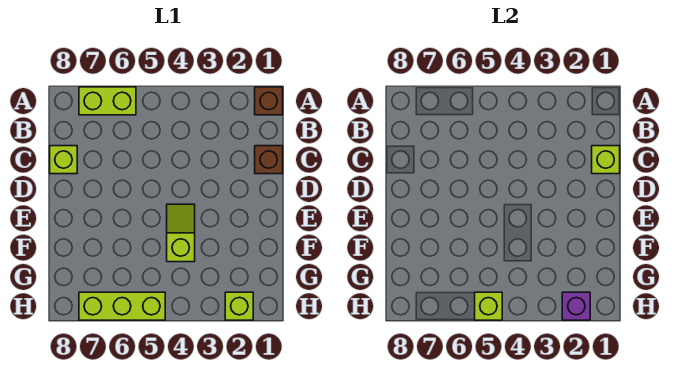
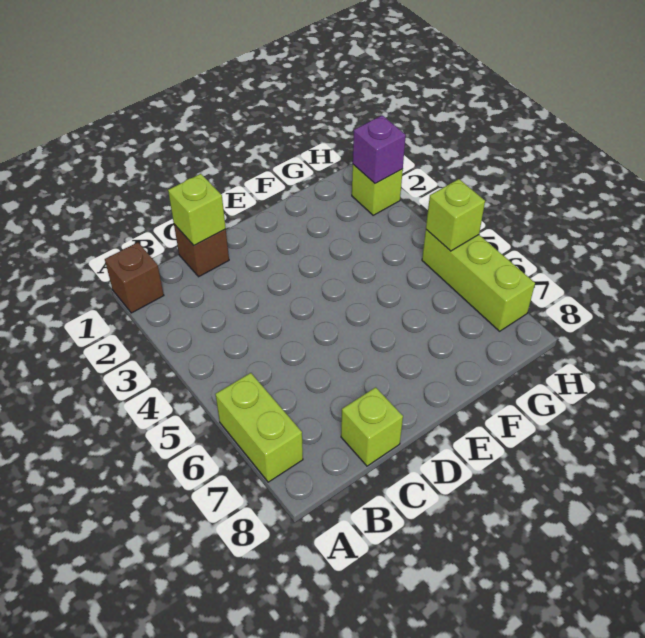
lime slope E4:F4 level 1 top F -> none

